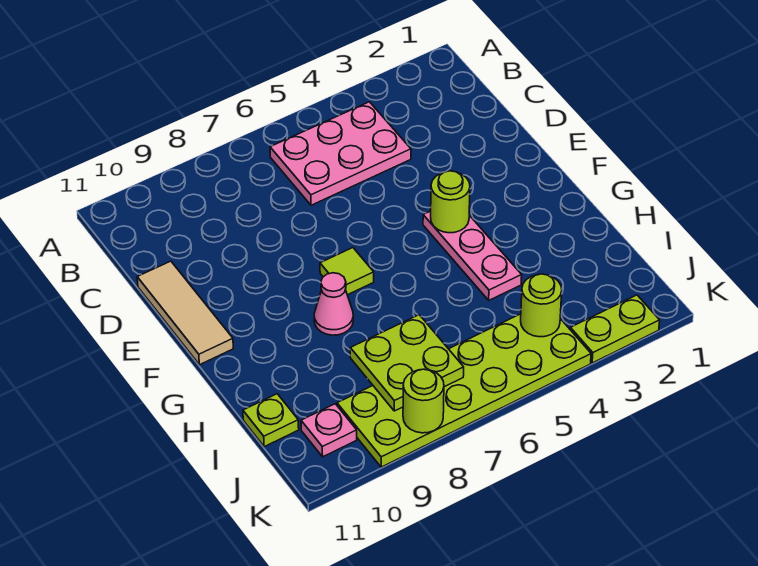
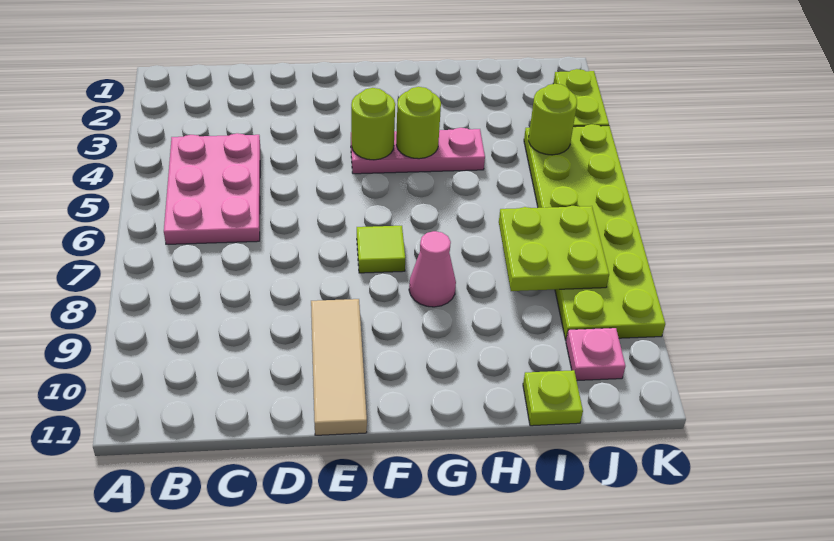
tan tile D11:F11 level 1 -> tan tile E9:E11 level 1
lime round brick K8 level 2 -> lime round brick G4 level 2

